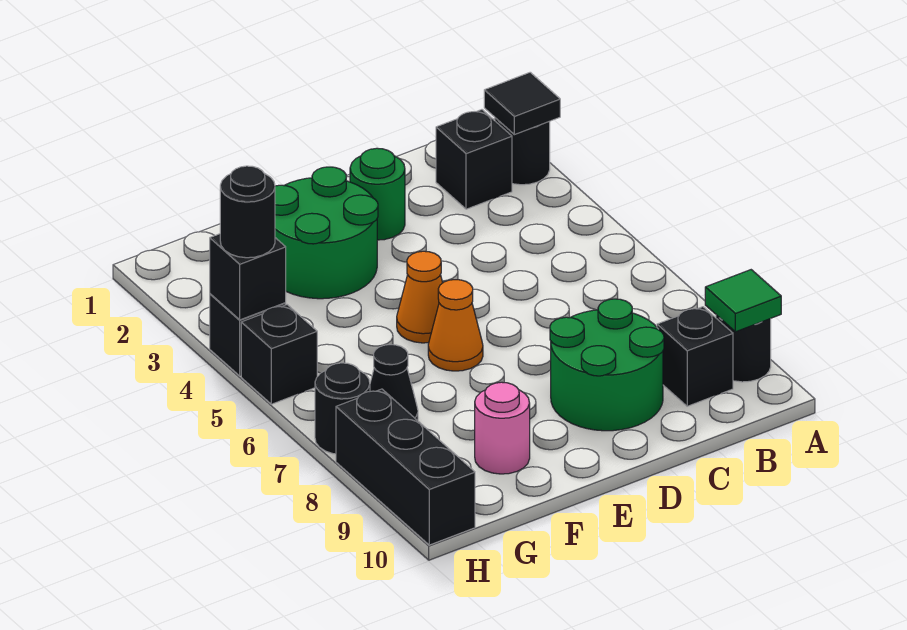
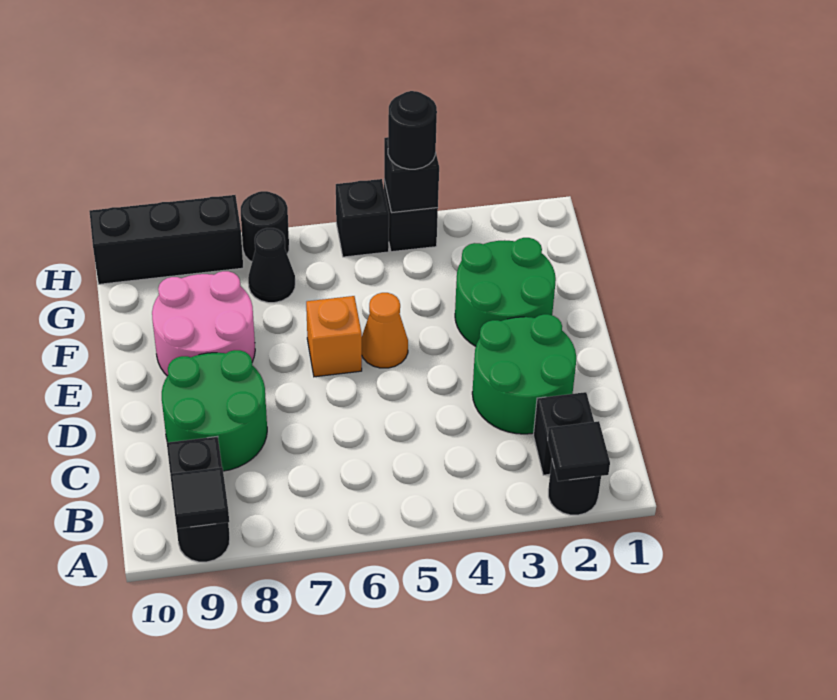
green tile A9 level 2 -> black tile A9 level 2
green round brick D2 level 1 -> green round brick C2:D3 level 1
orange cone E6 level 1 -> orange brick E6 level 1
pink round brick F9 level 1 -> pink round brick E8:F9 level 1

